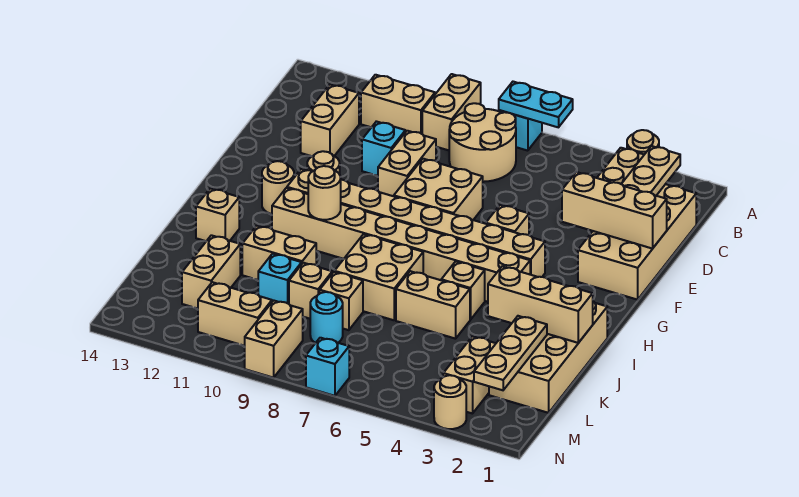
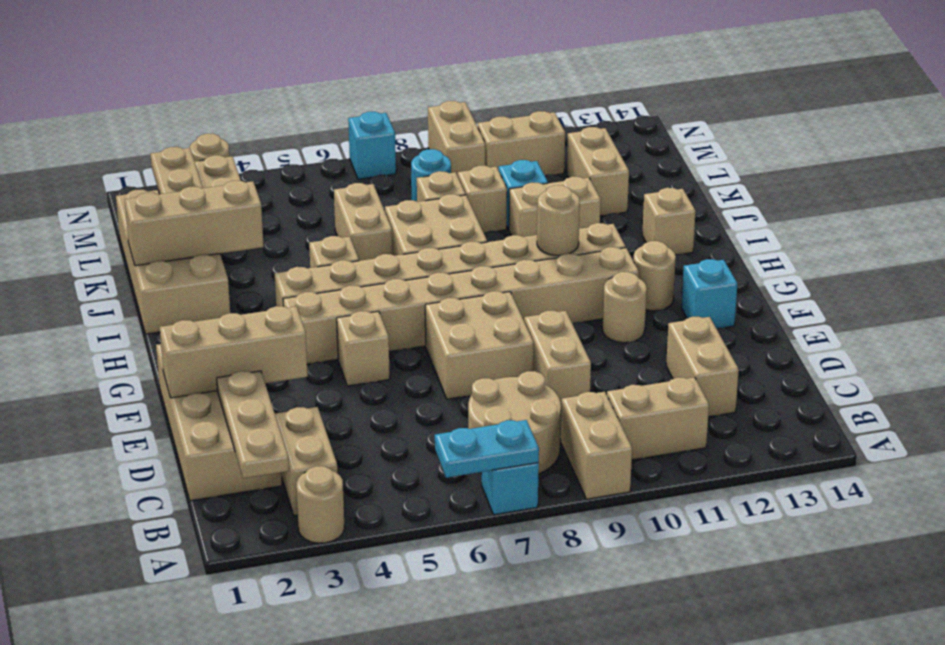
cyan brick D10 level 1 -> cyan brick F13 level 1
tan brick J5:J6 level 1 -> tan brick J6:K6 level 1

